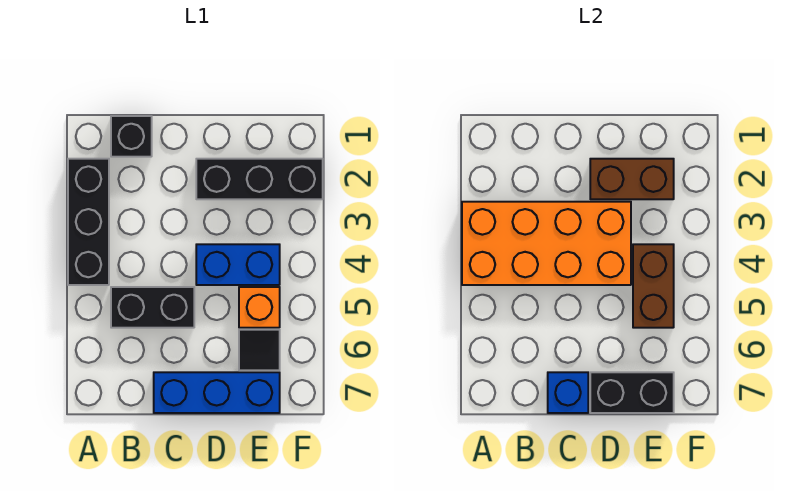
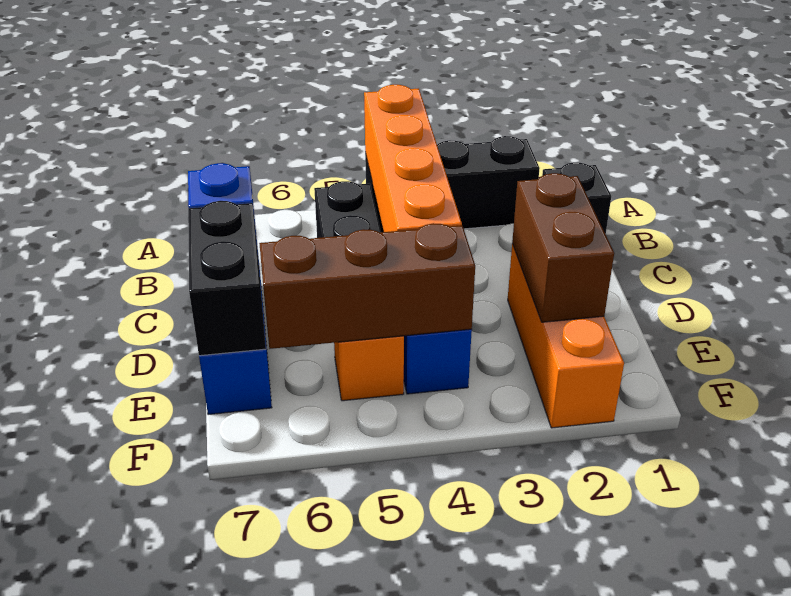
orange brick A3:D4 level 2 -> orange brick A4:D4 level 2
black brick D2:F2 level 1 -> orange brick D2:F2 level 1
brown brick E4:E5 level 2 -> brown brick E4:E6 level 2
black tile E6 level 1 -> none

